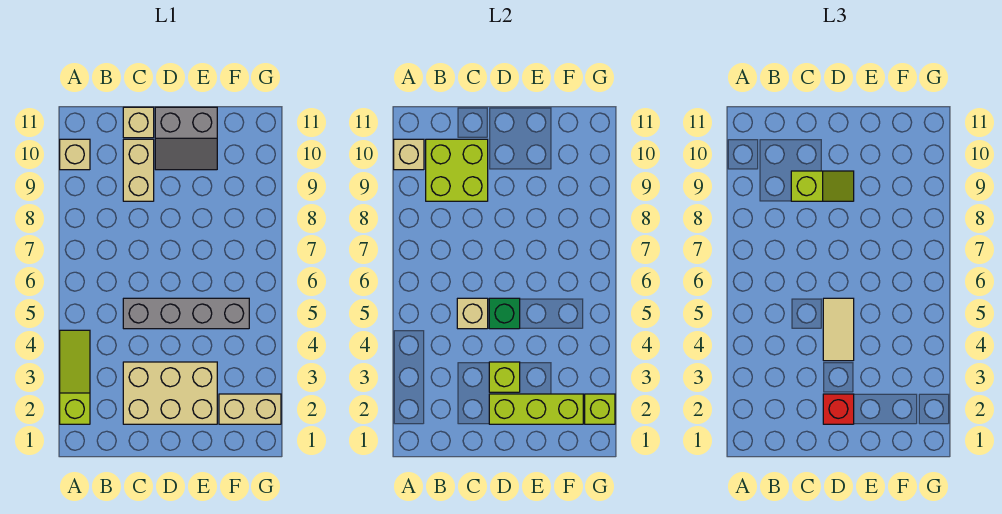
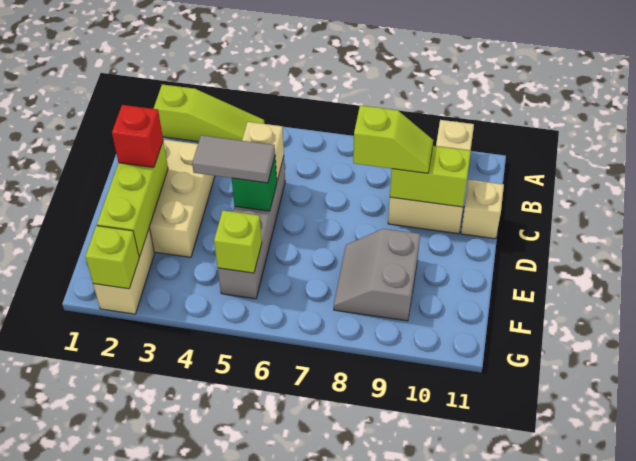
tan brick A10 level 2 -> none
lime brick B9:C10 level 2 -> lime brick C9:C10 level 2
lime slope C9:D9 level 3 top C -> lime slope C8:C9 level 3 top 8
lime brick D3 level 2 -> lime brick F5 level 2
tan tile D4:D5 level 3 -> grey tile D4:D5 level 3
grey slope D10:E11 level 1 top 11 -> grey slope E8:F9 level 1 top 9

